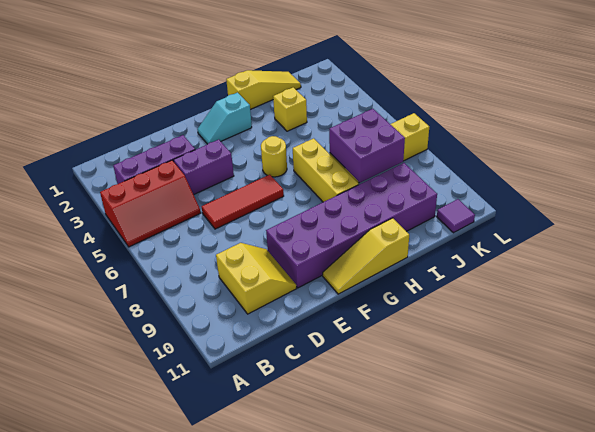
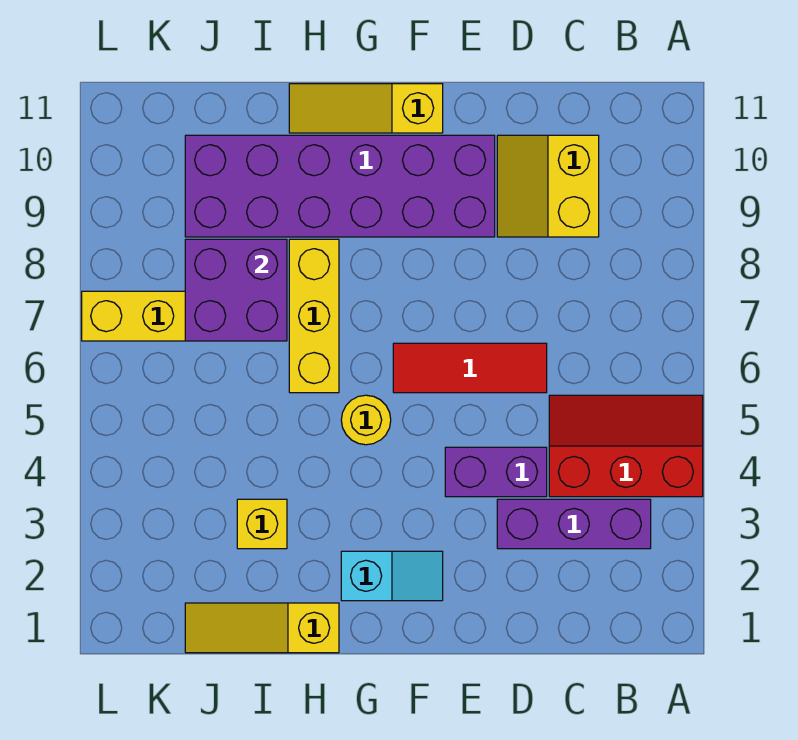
yellow slope F11:H11 level 1 top H -> yellow slope F11:H11 level 1 top F
purple tile K11 level 1 -> none

